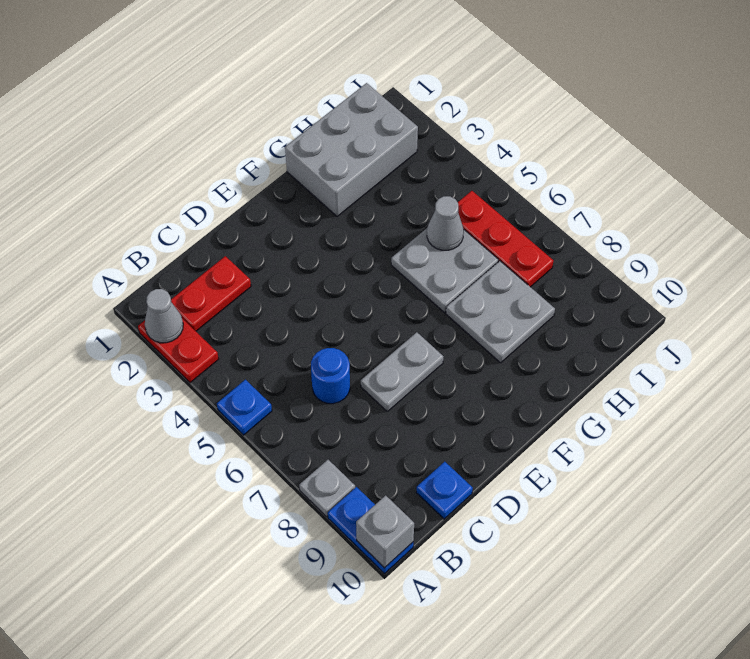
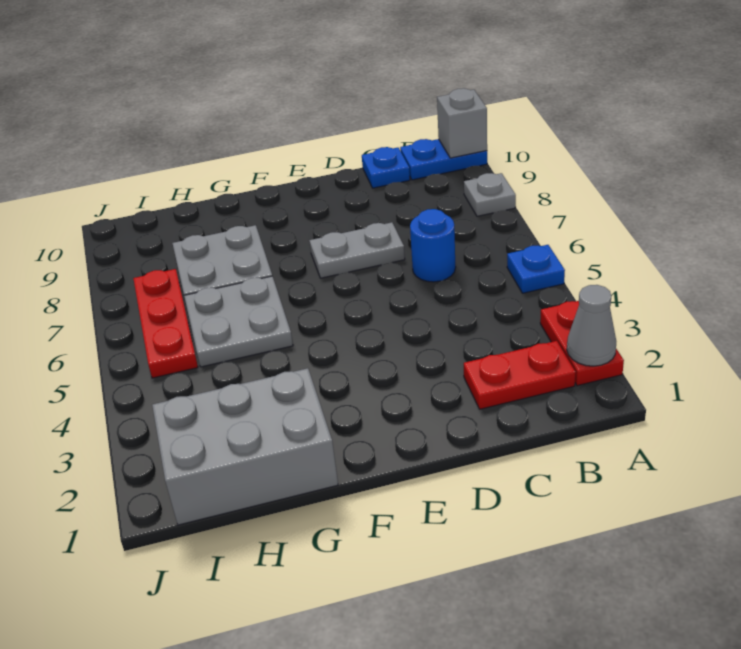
blue plate A9:A10 level 1 -> blue plate A10:B10 level 1
grey cone H5 level 2 -> none

